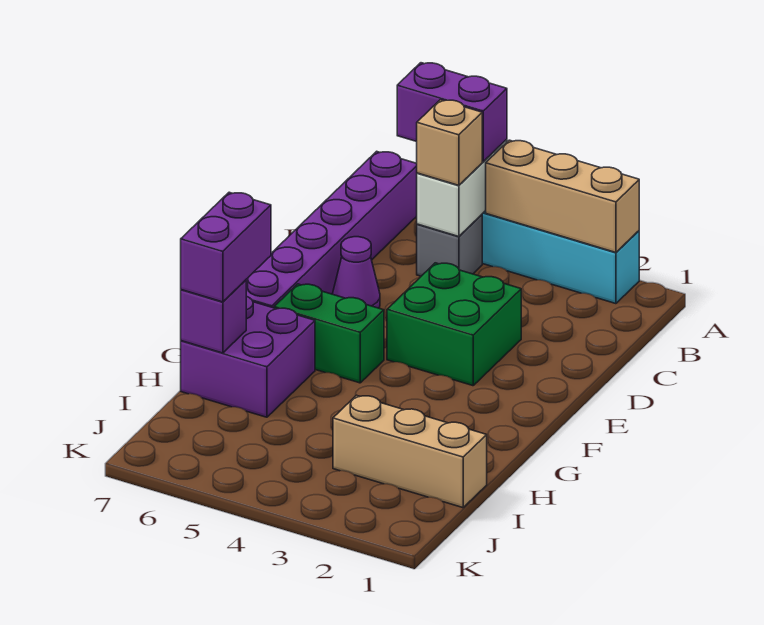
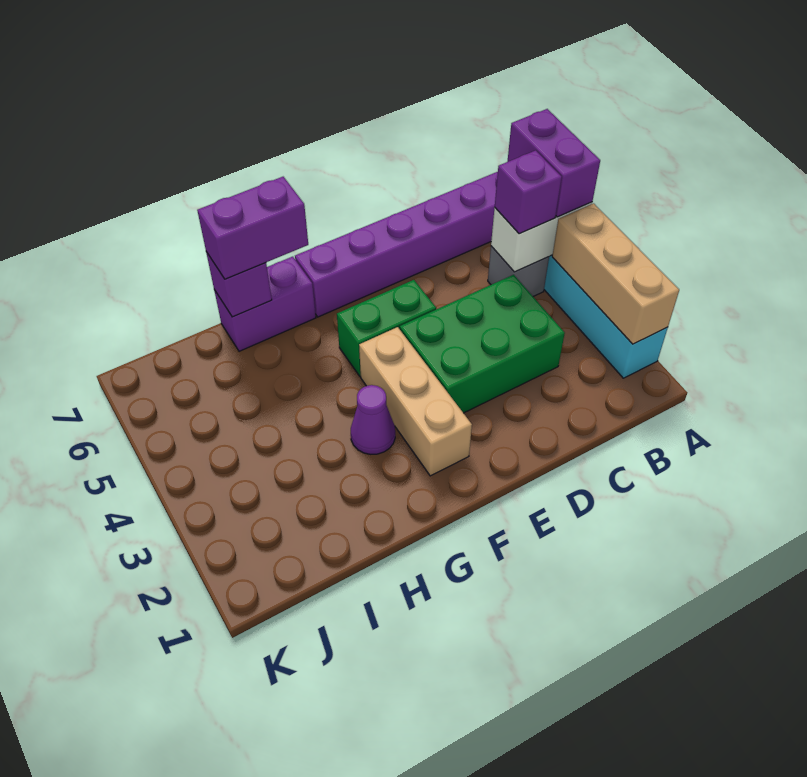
tan brick B5 level 3 -> purple brick B5 level 3
green brick D3:E4 level 1 -> green brick C3:E4 level 1
purple cone D6 level 1 -> purple cone G3 level 1
green brick F5:F6 level 1 -> green brick E5:F5 level 1
purple brick G6:H7 level 1 -> purple brick G7:H7 level 1
tan brick I1:I3 level 1 -> tan brick F2:F4 level 1

